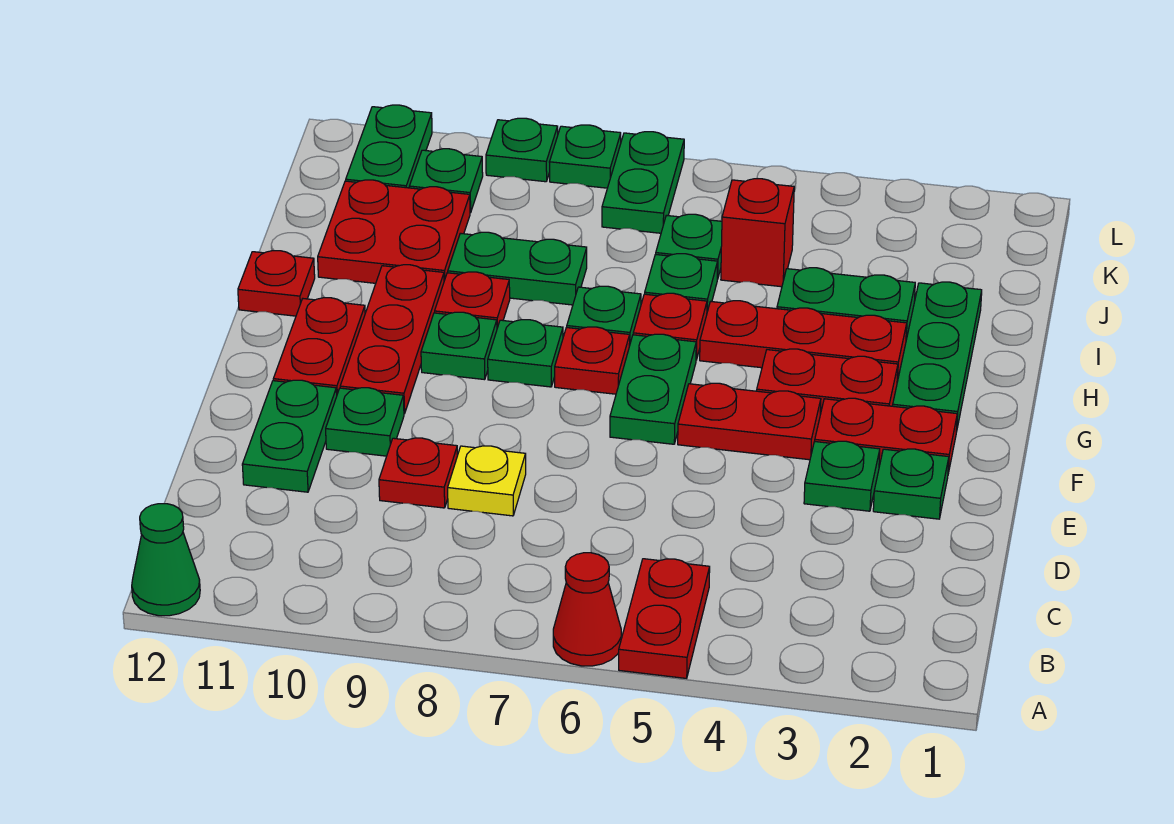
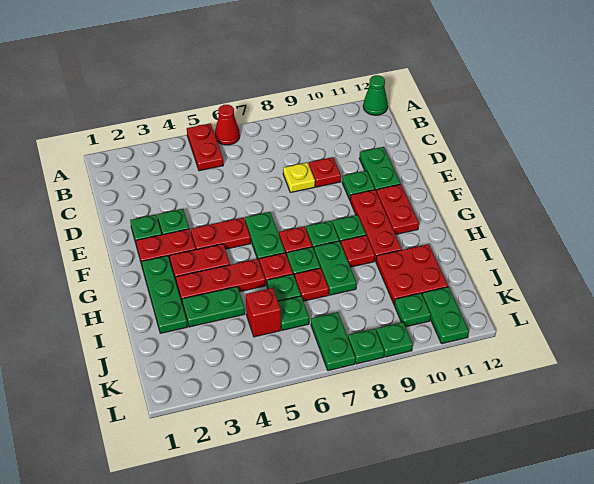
red plate H12 level 1 -> red plate I7 level 1
green plate I8:I9 level 1 -> green plate H8:I8 level 1

